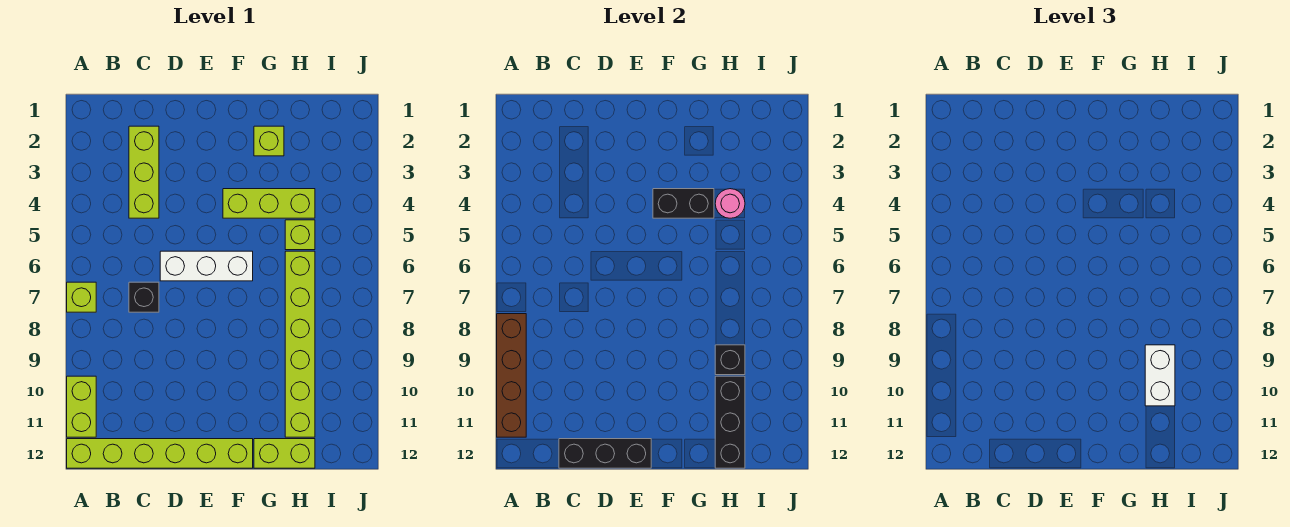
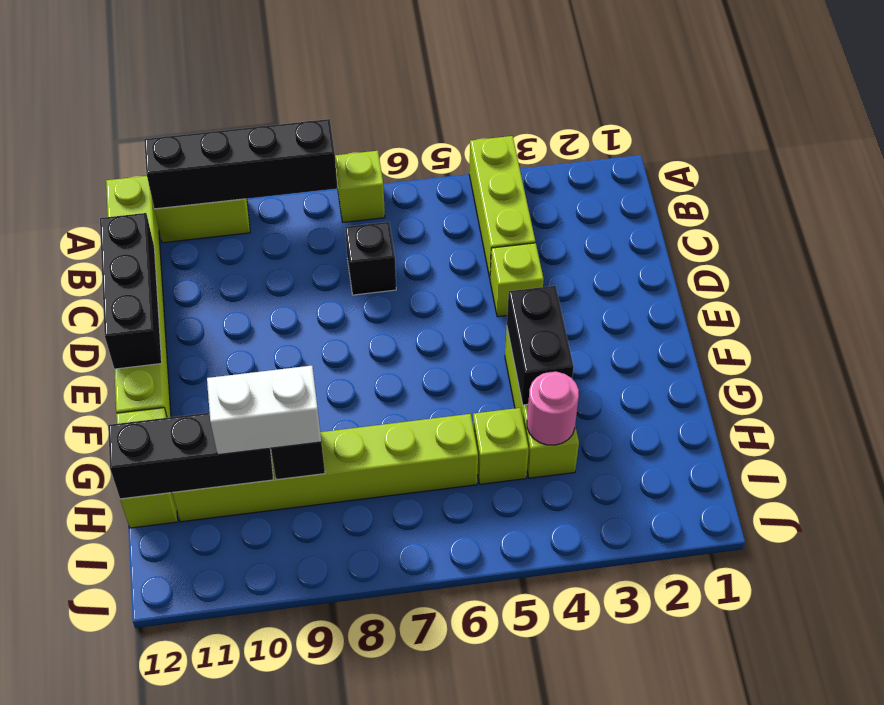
brown brick A8:A11 level 2 -> black brick A8:A11 level 2
lime brick C2:C4 level 1 -> lime brick A4:C4 level 1
white brick D6:F6 level 1 -> none
lime brick G2 level 1 -> lime brick D4 level 1

